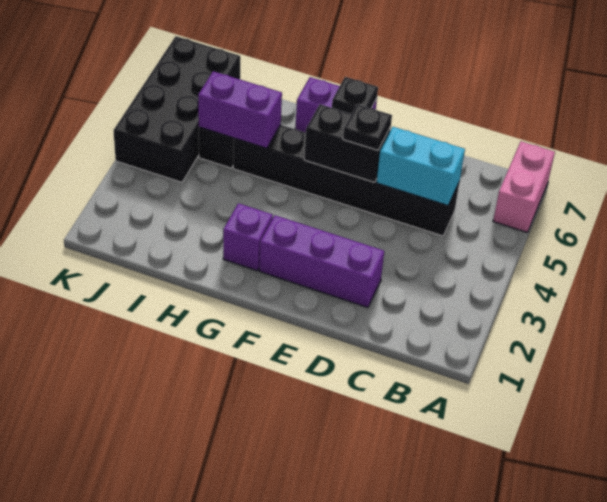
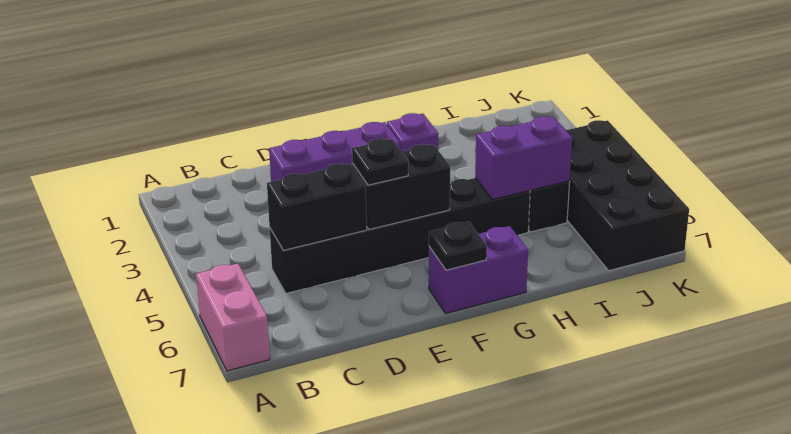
cyan brick C5:D5 level 2 -> black brick C5:D5 level 2

